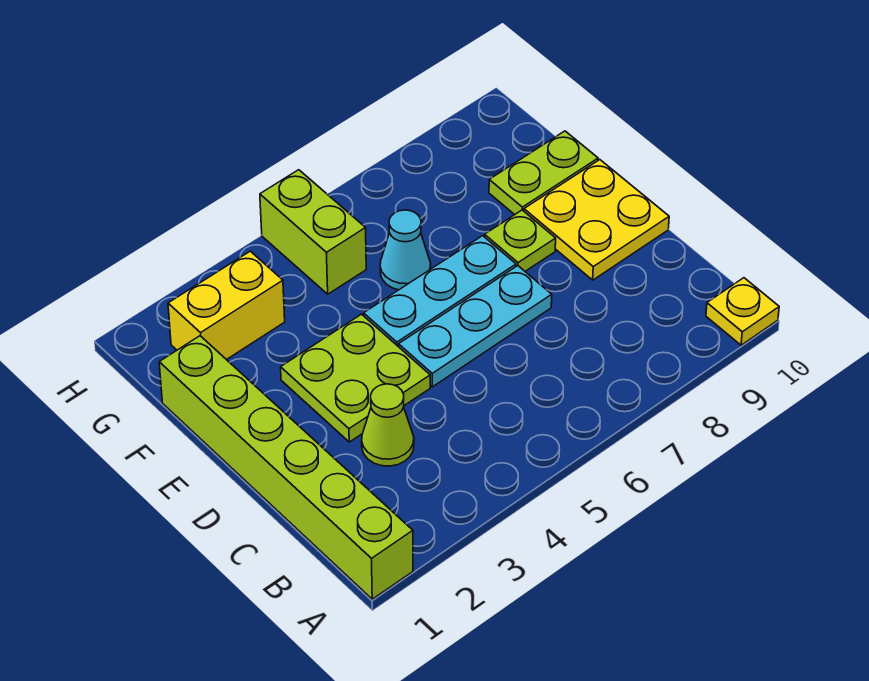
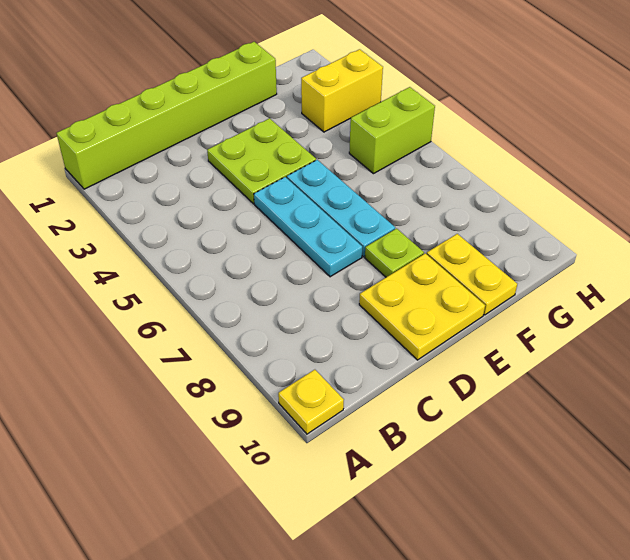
lime cone C3 level 1 -> none
cyan cone F6 level 1 -> none
lime plate F9:F10 level 1 -> yellow plate F9:F10 level 1
yellow brick G2:G3 level 1 -> yellow brick G3:H3 level 1

